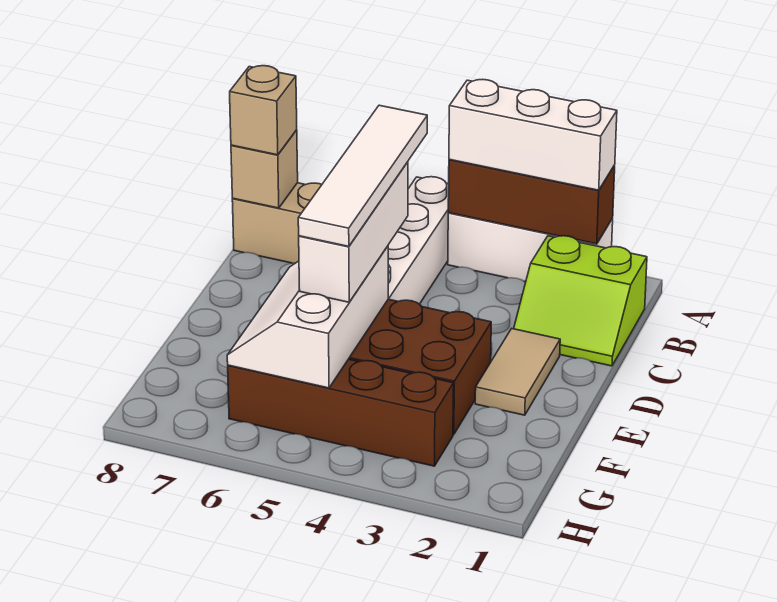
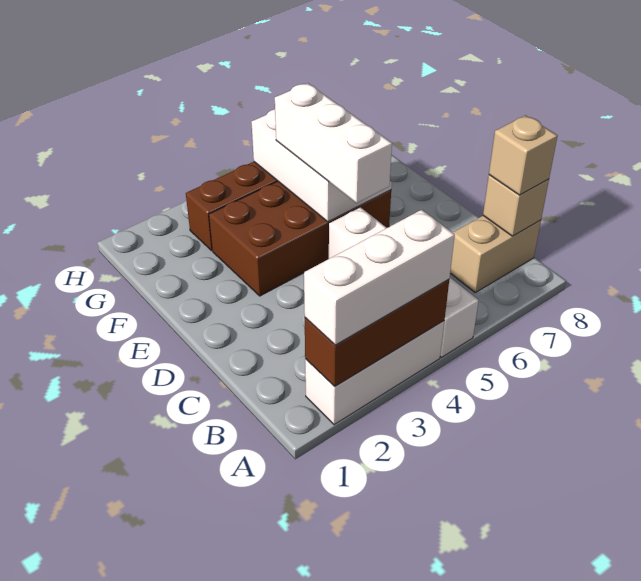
lime slope B1:C2 level 1 top B -> none
white tile C5:F5 level 4 -> none
tan tile D2:E2 level 1 -> none

